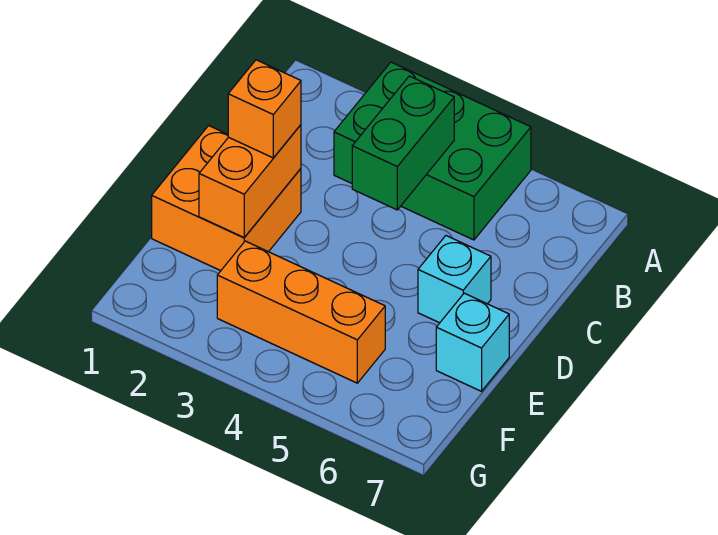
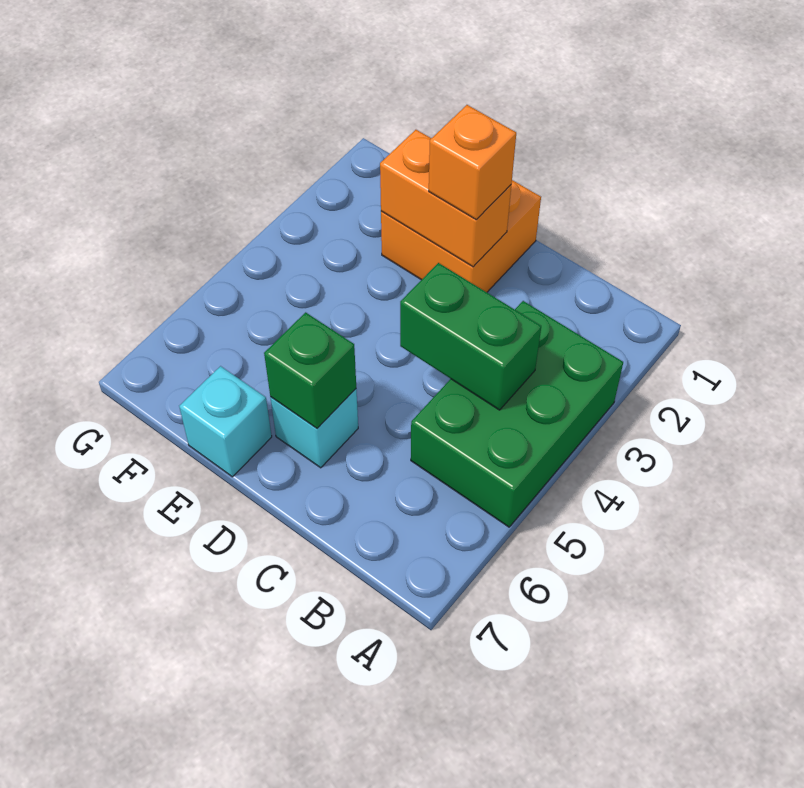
none -> green brick D6 level 2
orange brick F3:F5 level 1 -> none

